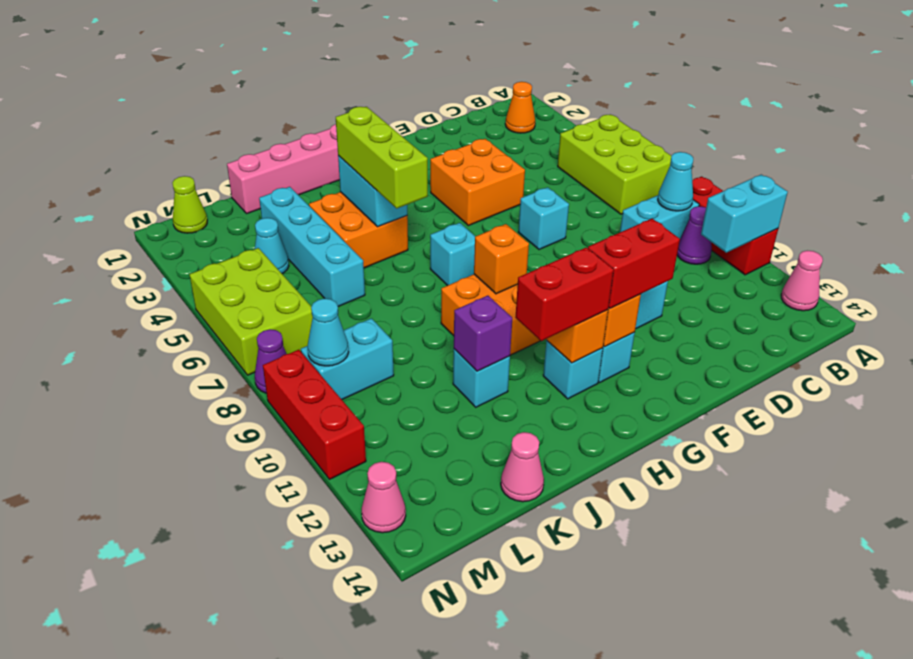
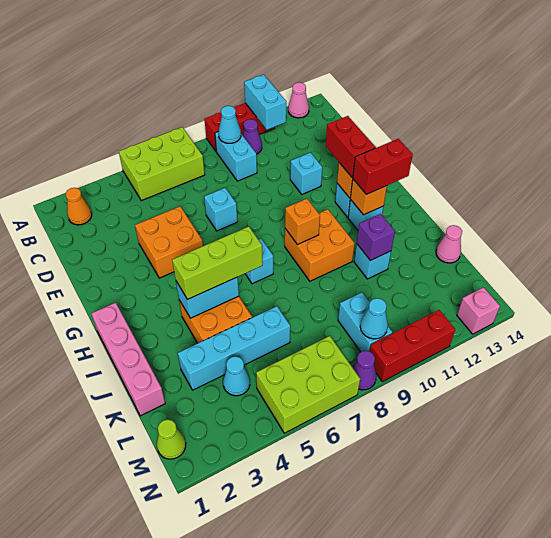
red brick H12:I12 level 3 -> red brick H12:H13 level 3
pink cone N13 level 1 -> pink brick N13 level 1

